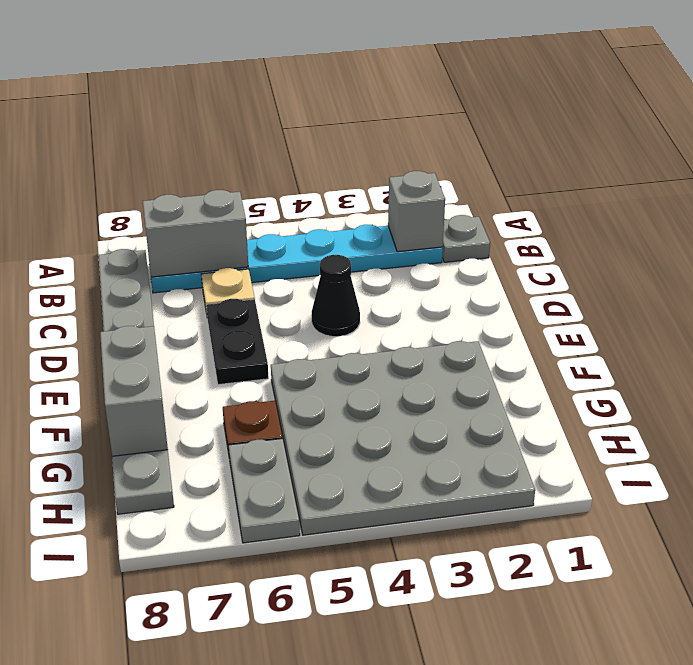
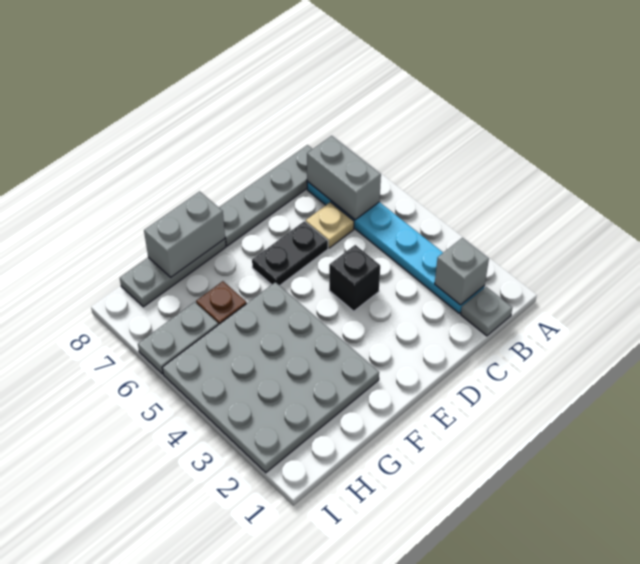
black cone D4 level 1 -> black brick D4 level 1

